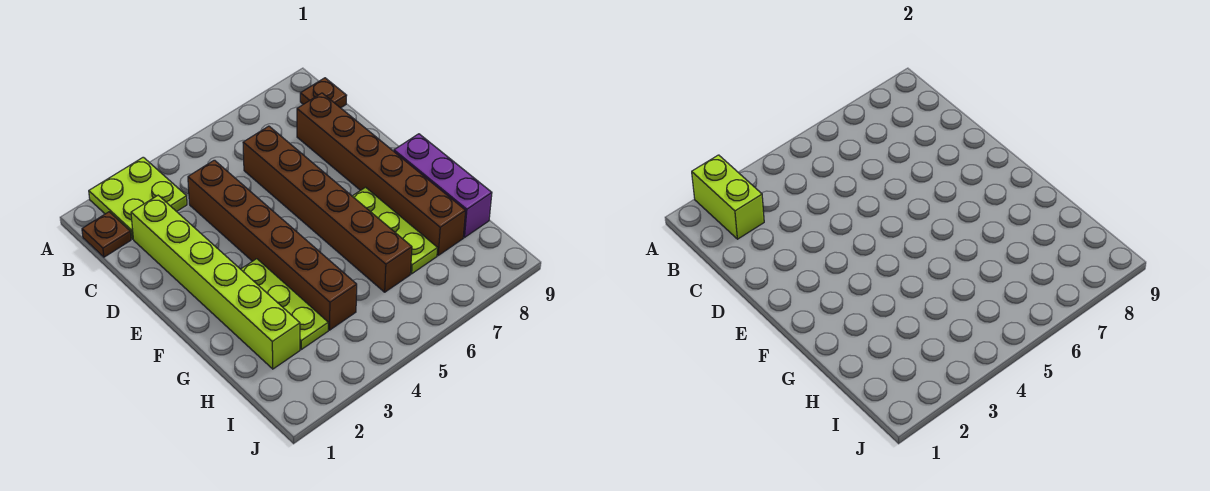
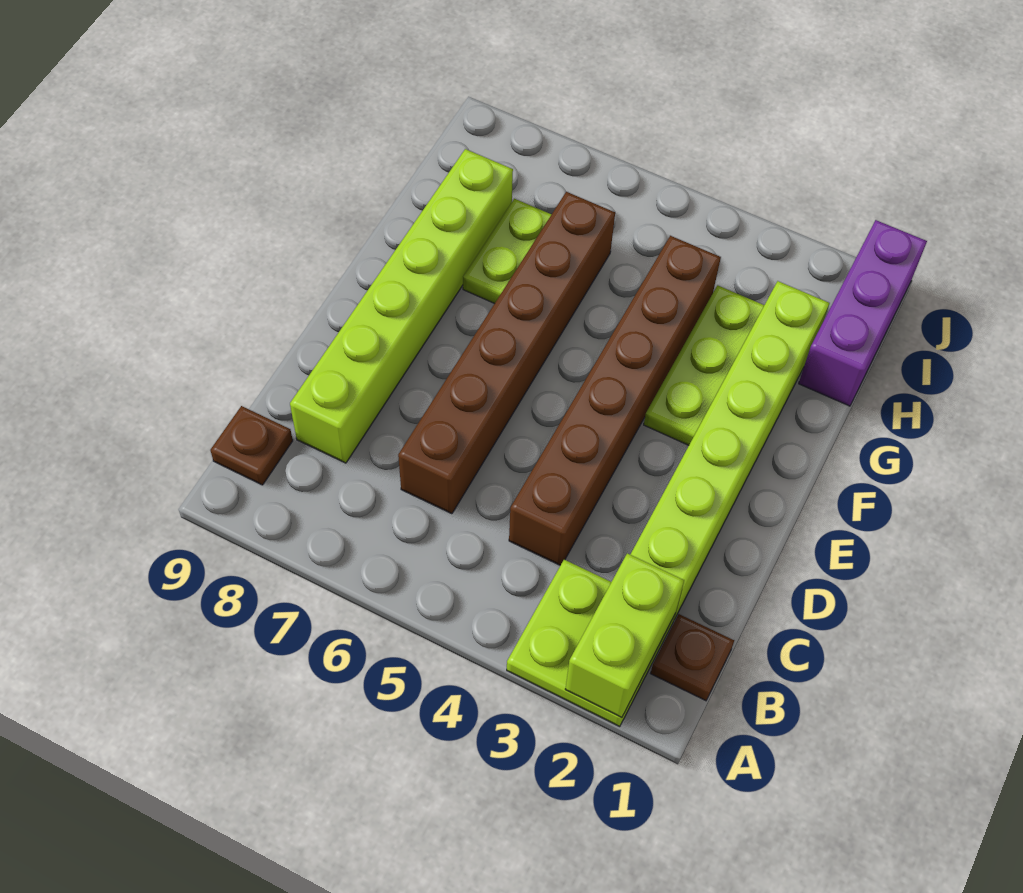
brown brick C8:H8 level 1 -> lime brick C8:H8 level 1
lime plate F7:H7 level 1 -> lime plate G7:H7 level 1
purple brick F9:H9 level 1 -> purple brick H1:J1 level 1

